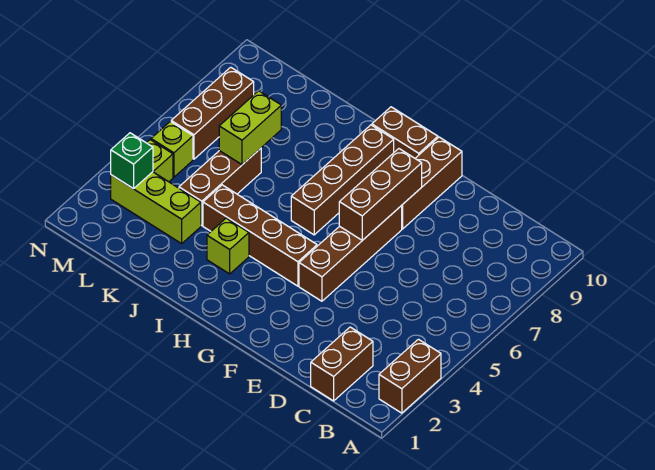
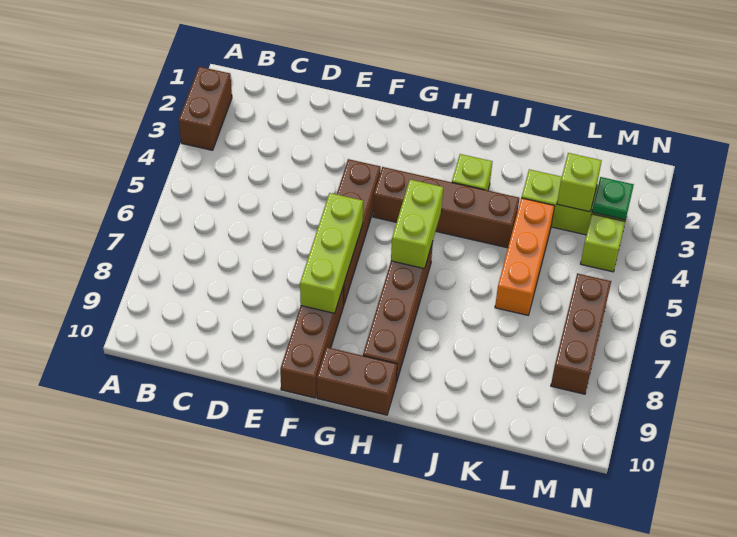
brown brick C1:C2 level 1 -> none
brown brick F6:F8 level 2 -> lime brick F6:F8 level 2
brown brick K4:K6 level 1 -> orange brick K4:K6 level 1
lime brick K6:K7 level 2 -> lime brick H5:H6 level 2
green brick M3 level 2 -> green plate M3 level 2
lime brick M5 level 1 -> lime brick L3 level 2

